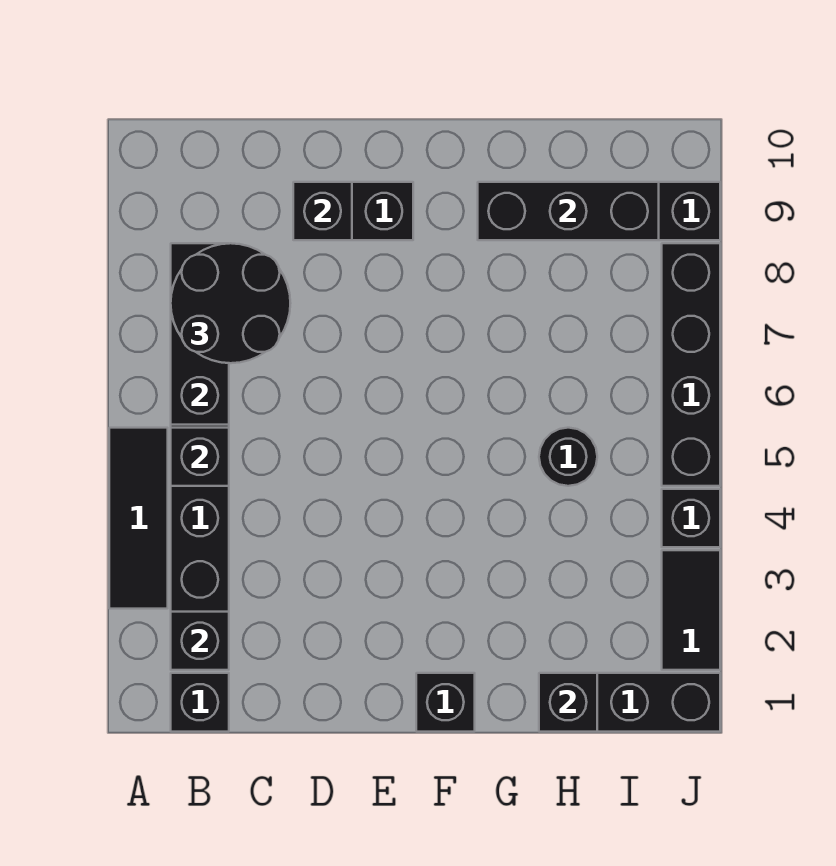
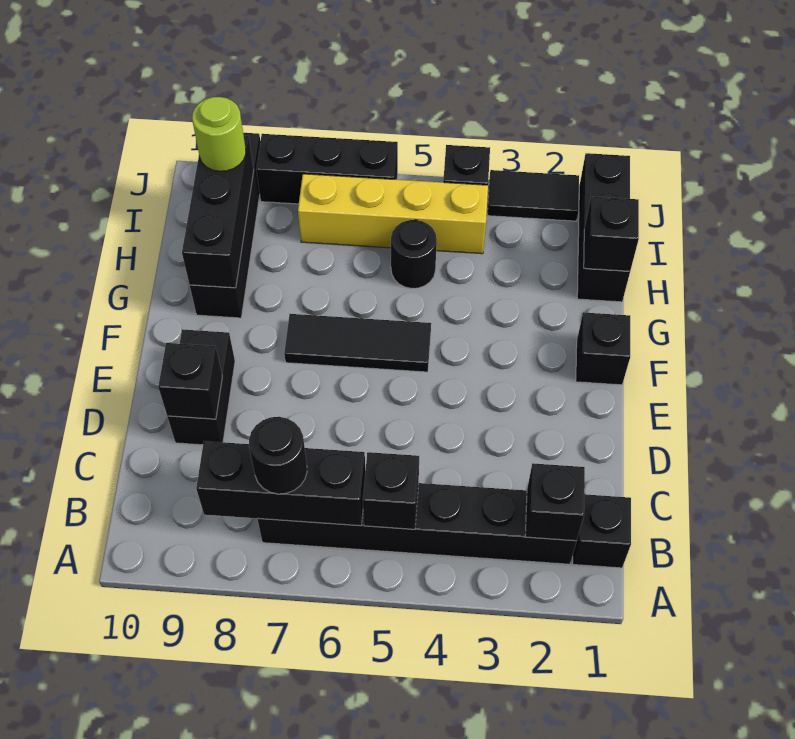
black tile A3:A5 level 1 -> black tile F5:F7 level 1
black round brick B7:C8 level 3 -> black round brick B7 level 3
none -> yellow brick I4:I7 level 1
none -> lime round brick I9 level 3
black brick J5:J8 level 1 -> black brick J6:J8 level 1

